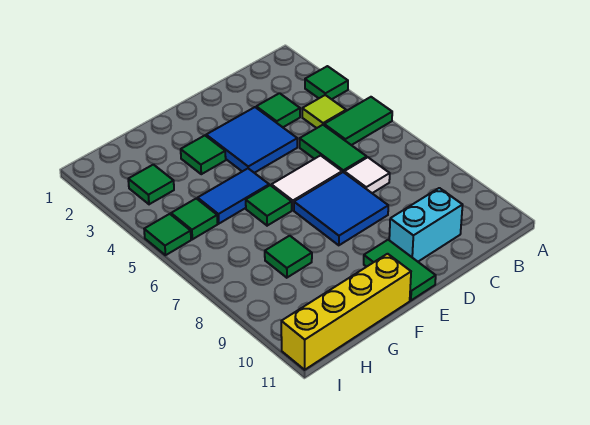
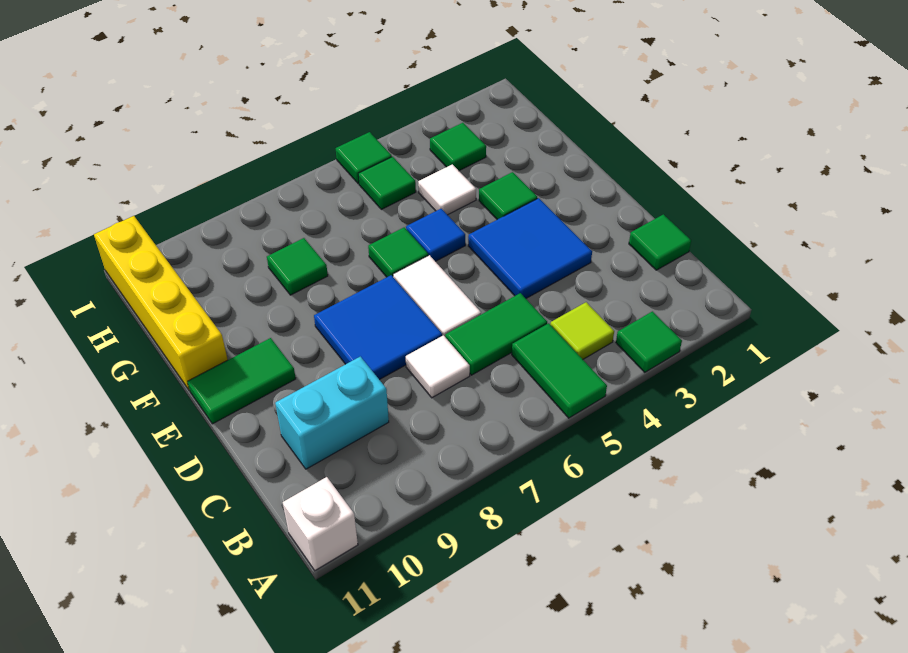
none -> white brick A11 level 1
green tile C3 level 1 -> green tile C1 level 1
cyan brick C10:D10 level 1 -> cyan brick C9:C10 level 1
blue tile F5:G5 level 1 -> blue tile F5 level 1
none -> white tile G4 level 1

